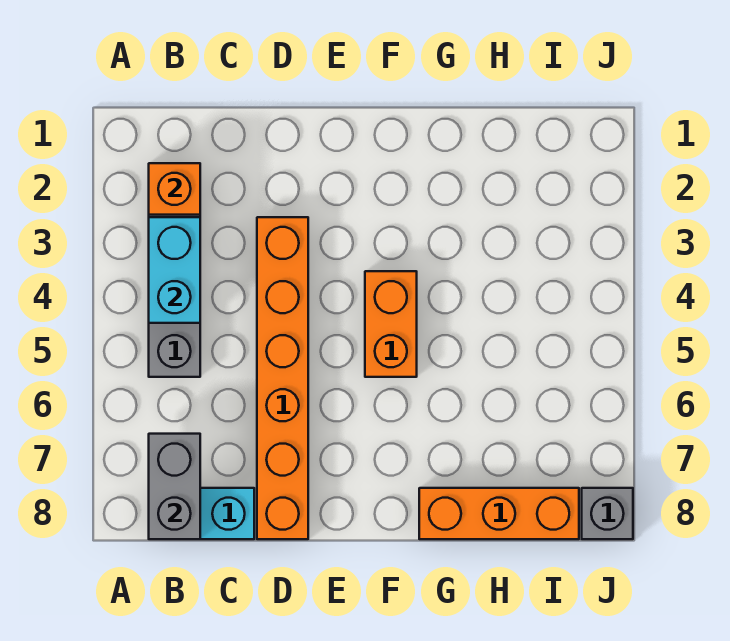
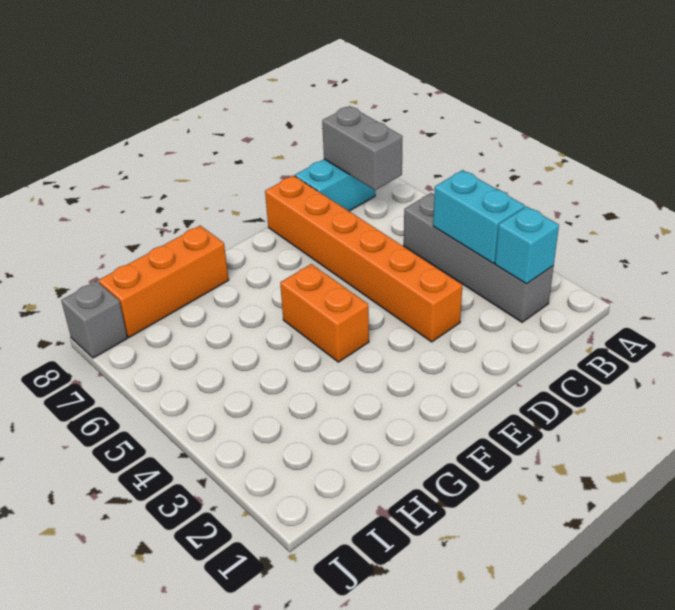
orange brick B2 level 2 -> cyan brick B2 level 2

